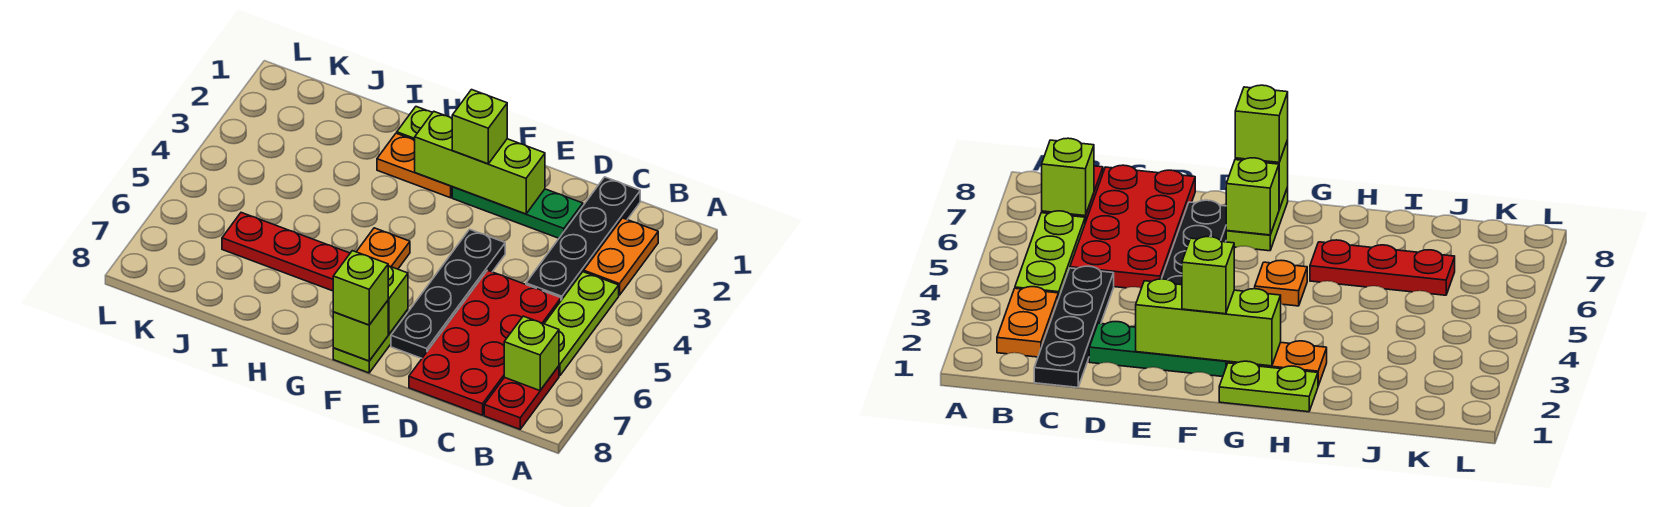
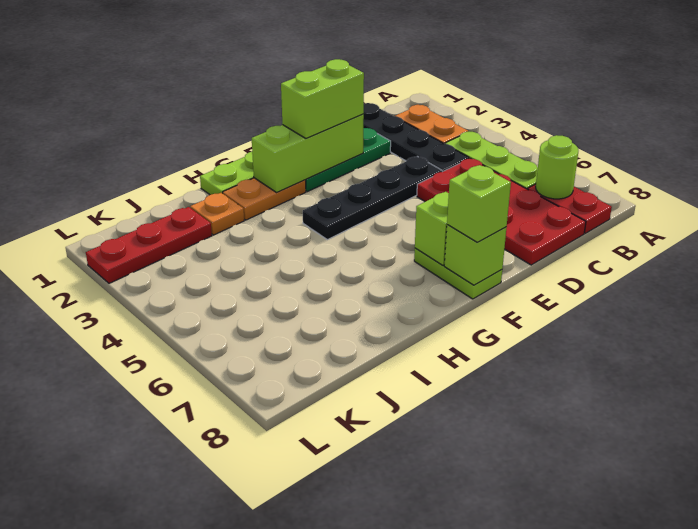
lime brick B7 level 2 -> lime round brick B7 level 2
black plate E4:E7 level 1 -> black plate D4:G4 level 1
lime brick F2 level 3 -> lime brick E2:F2 level 3
orange plate G5 level 1 -> orange plate I2 level 1
red plate H6:J6 level 1 -> red plate J2:L2 level 1

